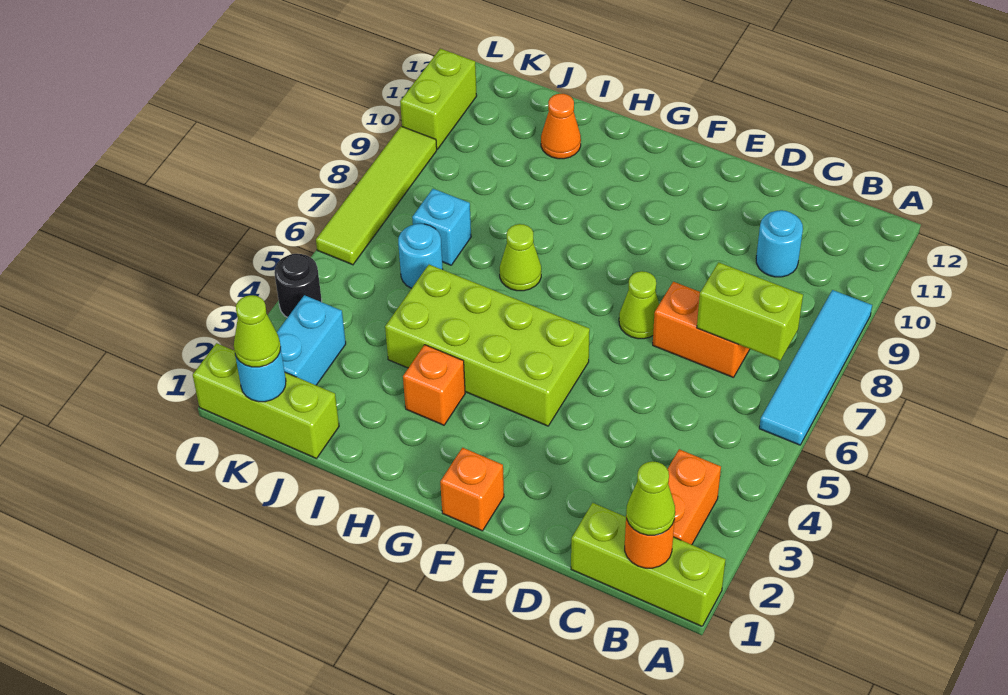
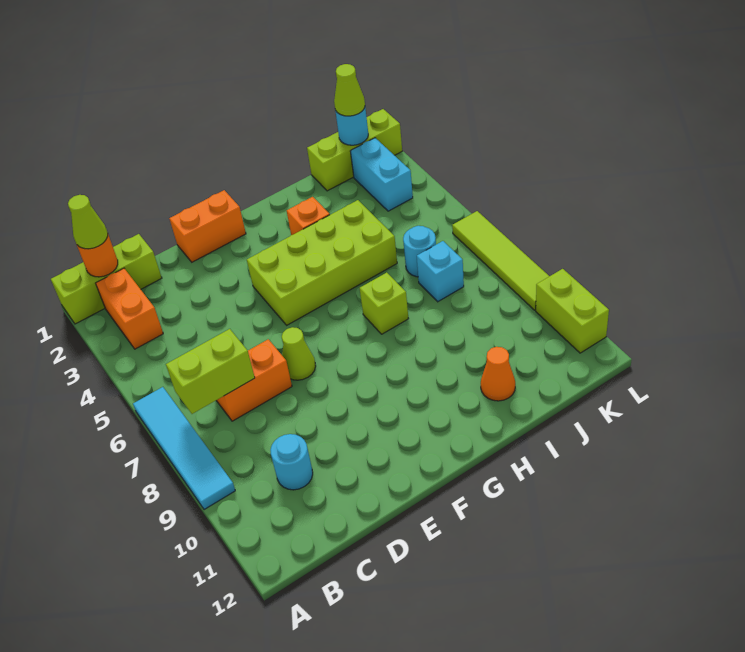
orange brick F1 level 1 -> orange brick E1:F1 level 1
lime cone H7 level 1 -> lime brick H7 level 1
black round brick L4 level 1 -> none

